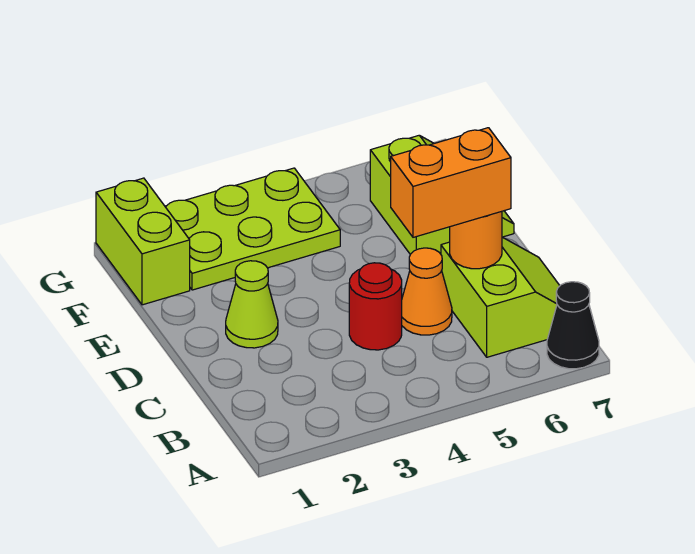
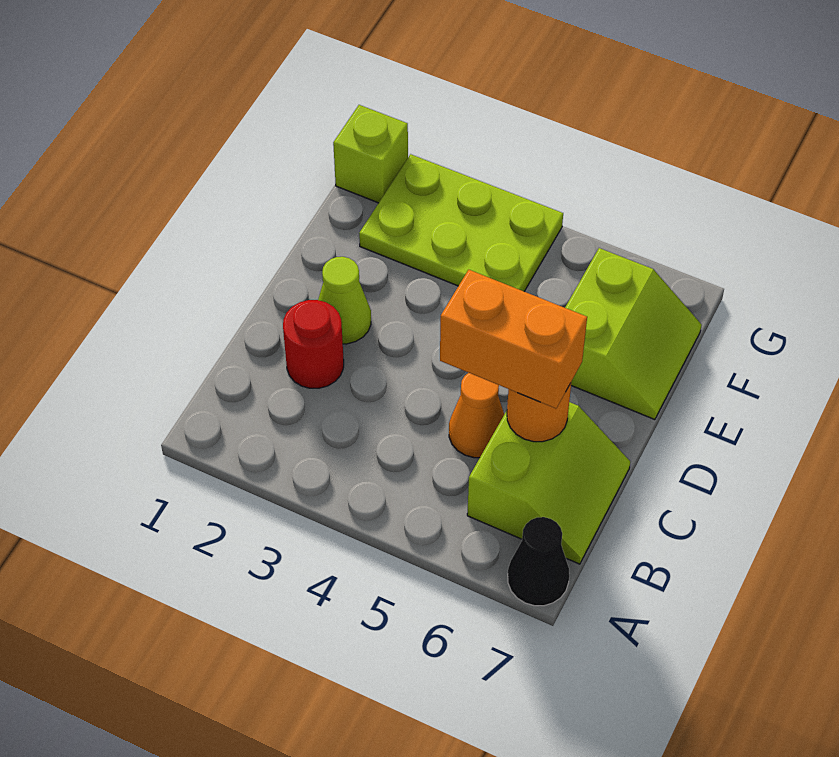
red round brick C4 level 1 -> red round brick C2 level 1
lime brick F1:G1 level 1 -> lime brick G1 level 1

